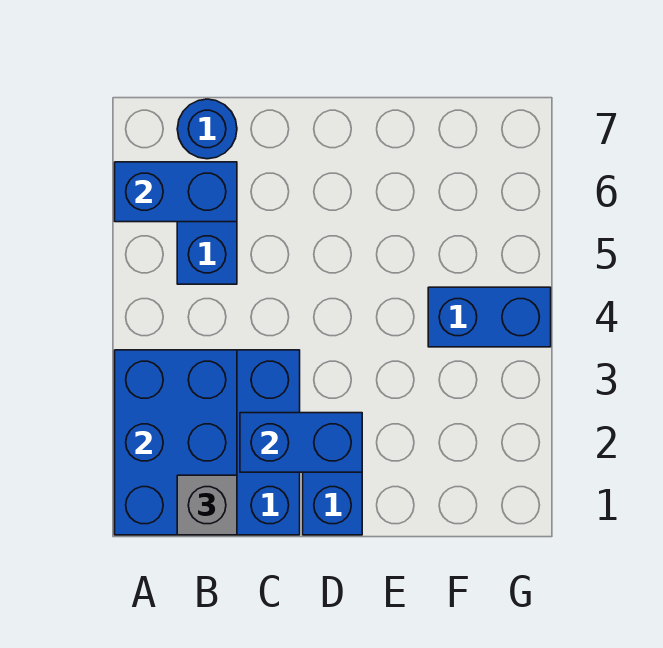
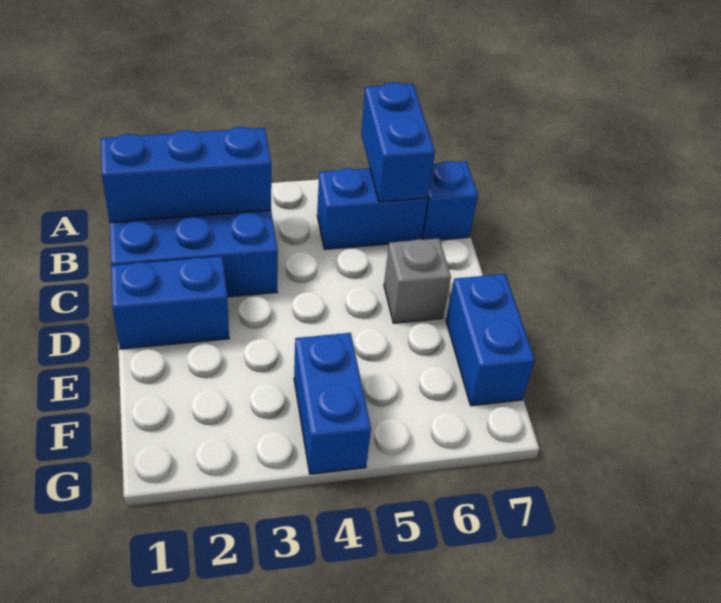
blue brick A1:B3 level 2 -> blue brick B1:B3 level 2
grey brick B1 level 3 -> grey brick D6 level 1
blue round brick B7 level 1 -> blue brick B7 level 1
blue brick C2:D2 level 2 -> blue brick E7:F7 level 1

